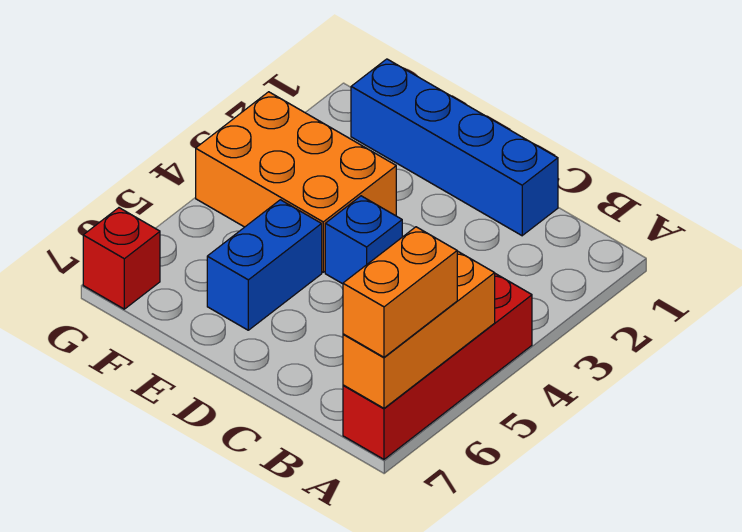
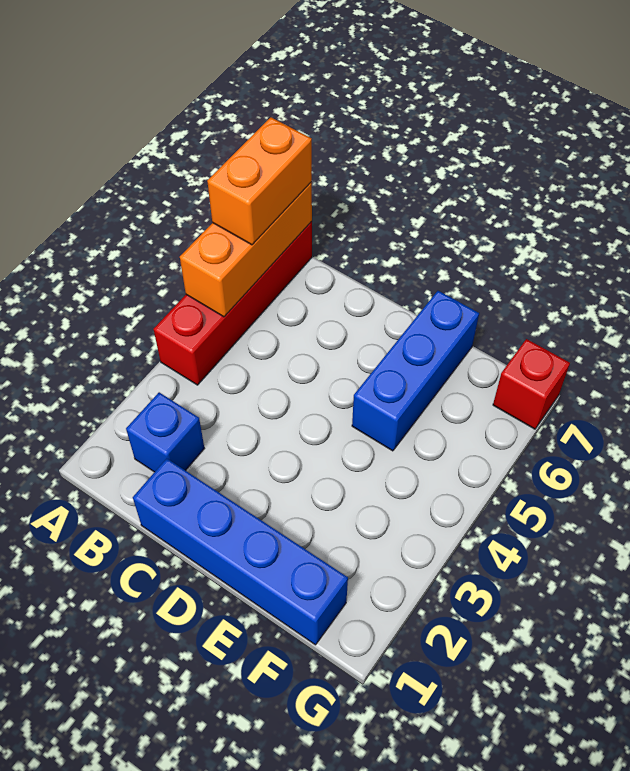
blue brick D4 level 1 -> blue brick B2 level 1
orange brick E3:G4 level 1 -> none
blue brick E5:E6 level 1 -> blue brick E5:E7 level 1

